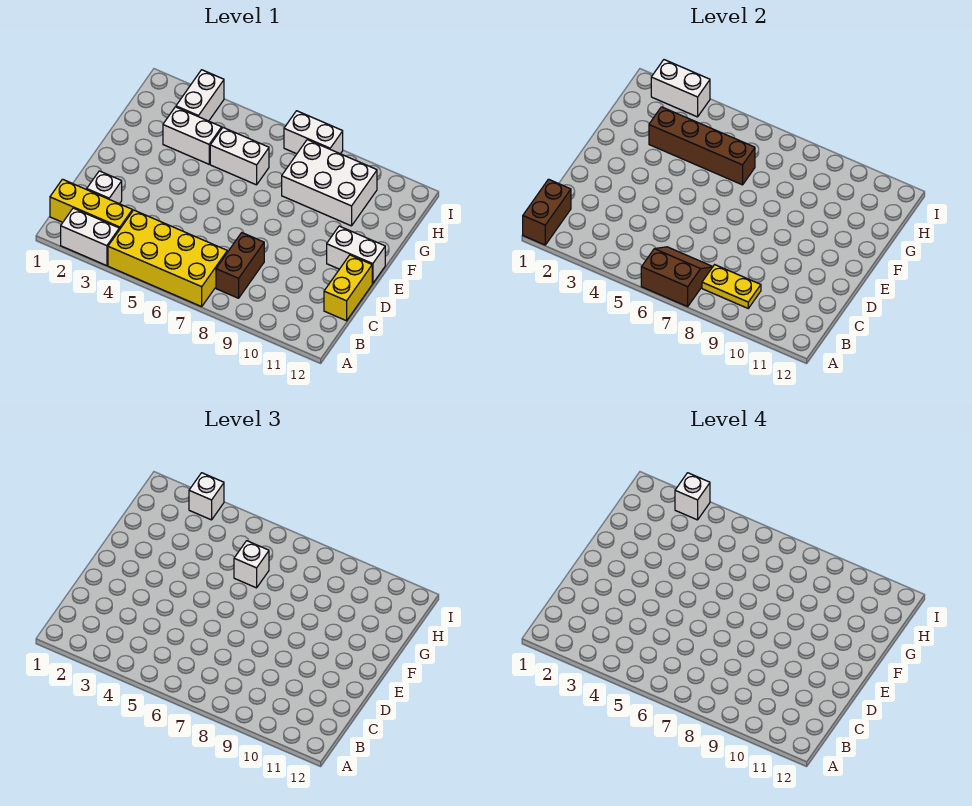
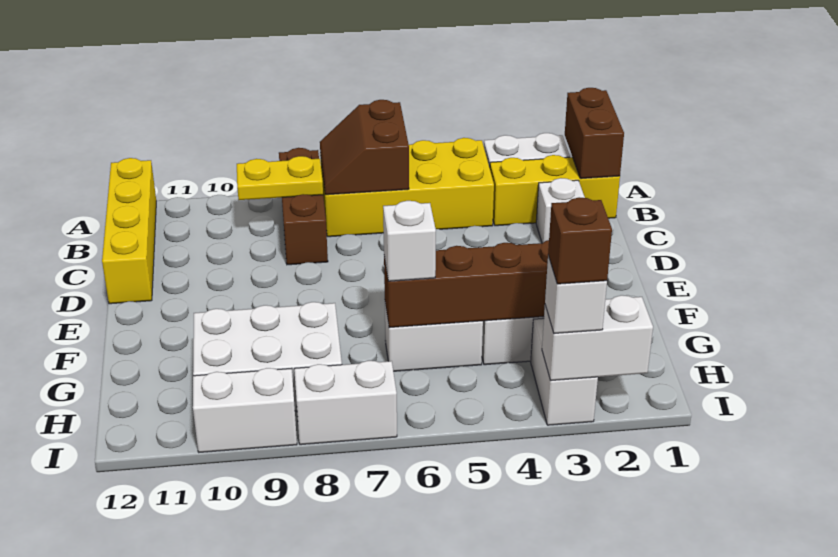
brown slope A6:B7 level 2 top A -> brown slope A6:B7 level 2 top 6
brown brick B8:C8 level 1 -> brown brick A8:C8 level 1
yellow brick C12:D12 level 1 -> yellow brick A12:D12 level 1
white brick E11:E12 level 1 -> white brick I9:I10 level 1
white brick I3 level 4 -> brown brick I3 level 4

